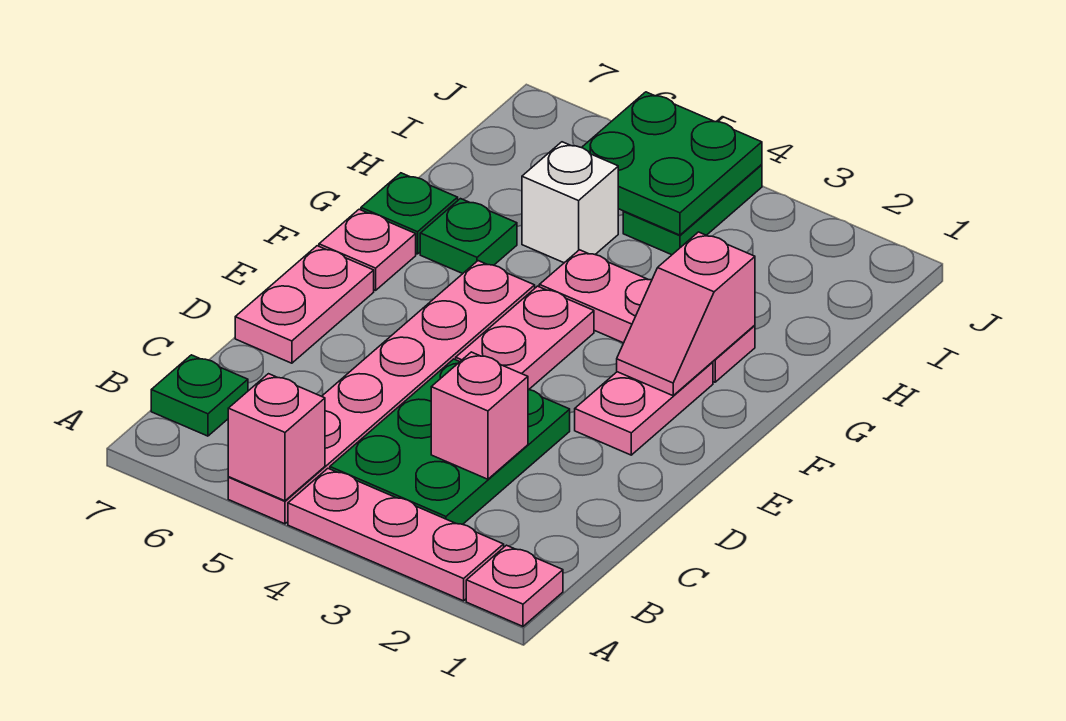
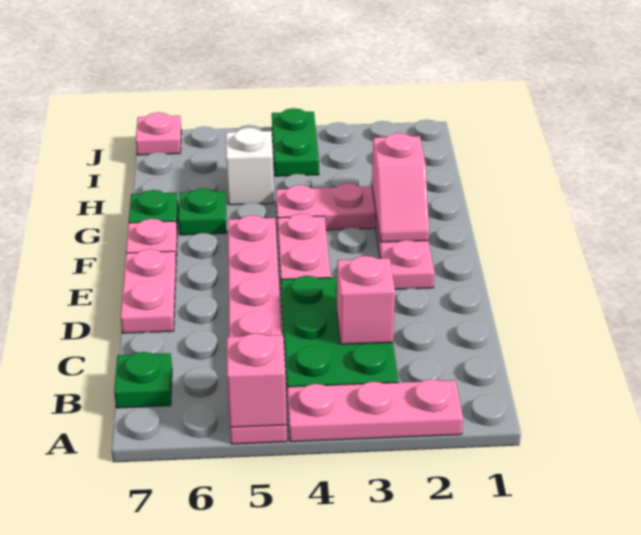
pink plate A1 level 1 -> pink plate J7 level 1
green plate I4:J5 level 2 -> none

